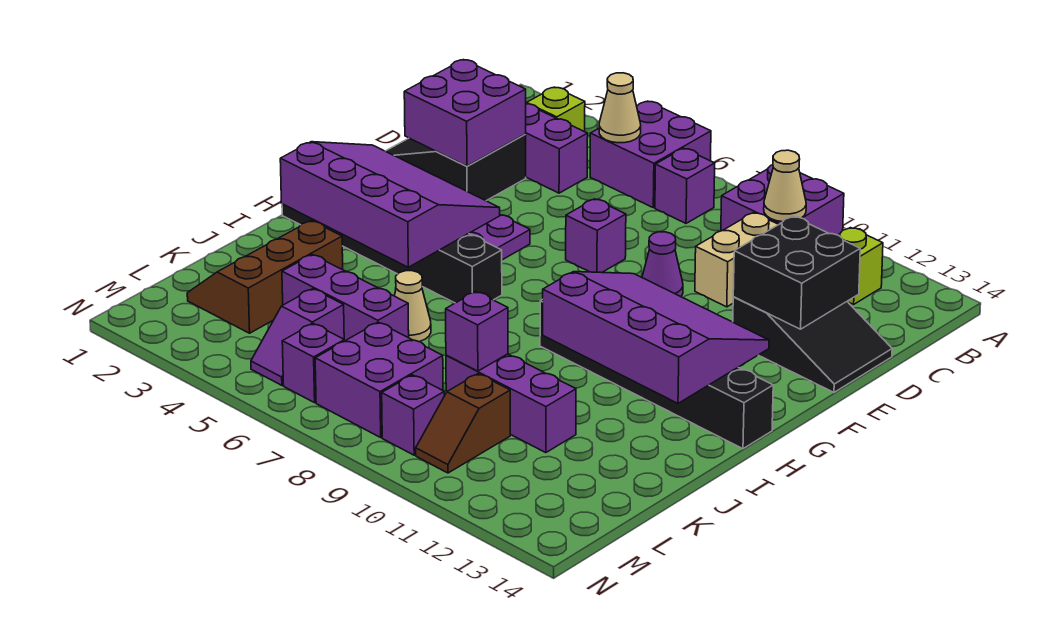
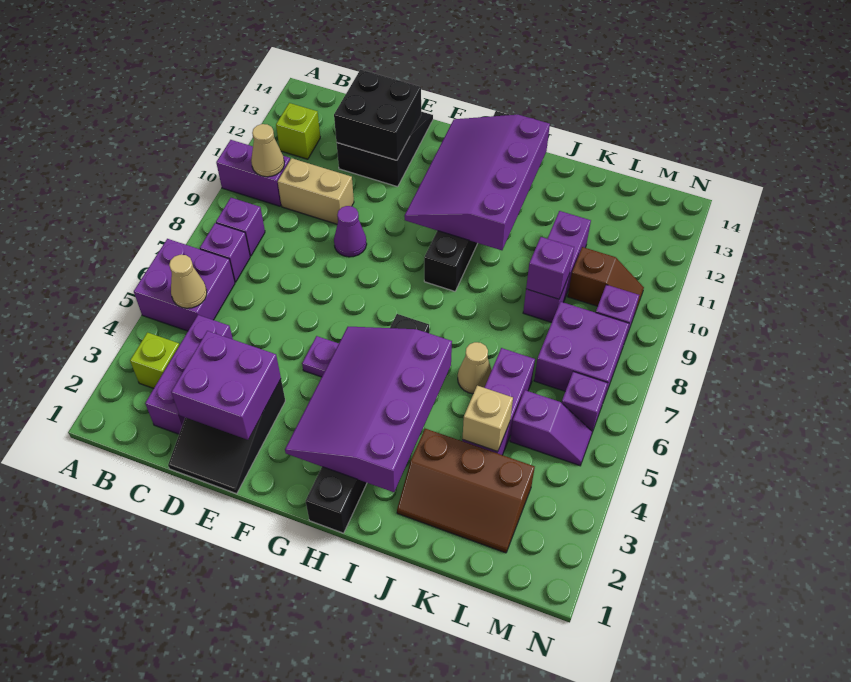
purple brick A9:B10 level 1 -> purple brick A10:B10 level 1
purple brick E7 level 1 -> purple brick B8 level 1
none -> tan brick K4 level 2

